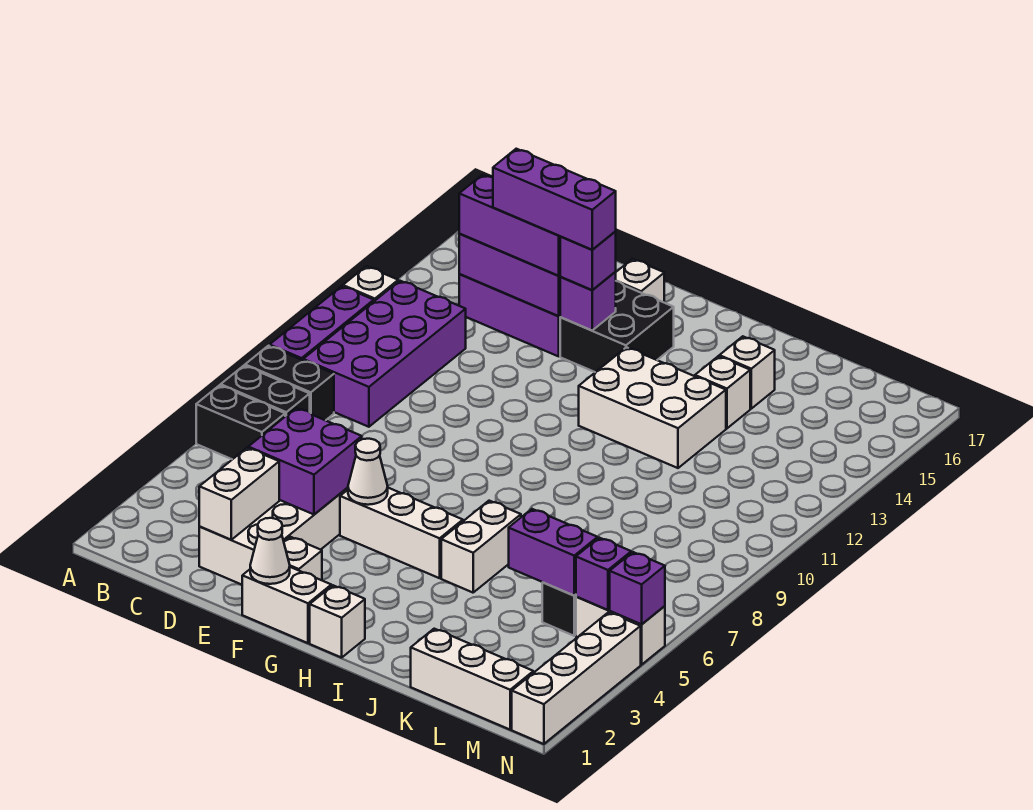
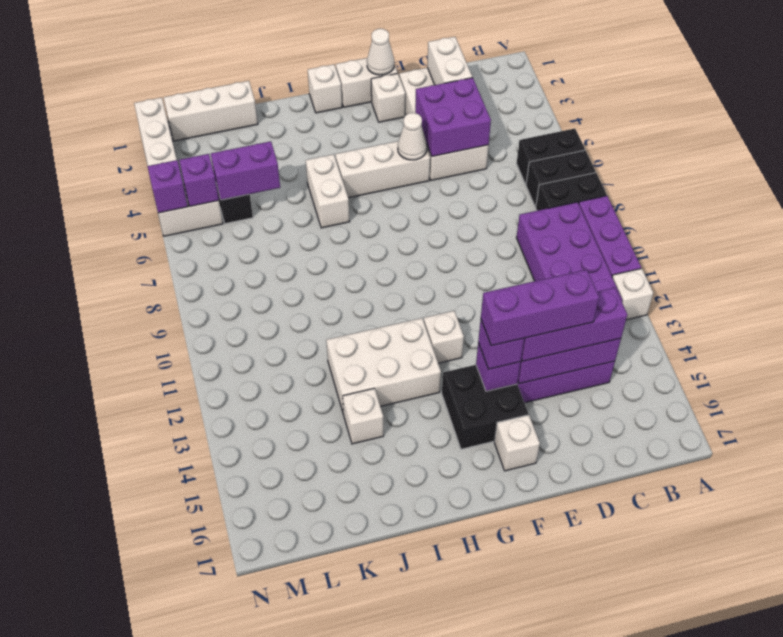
white brick J15 level 1 -> white brick G12 level 1

